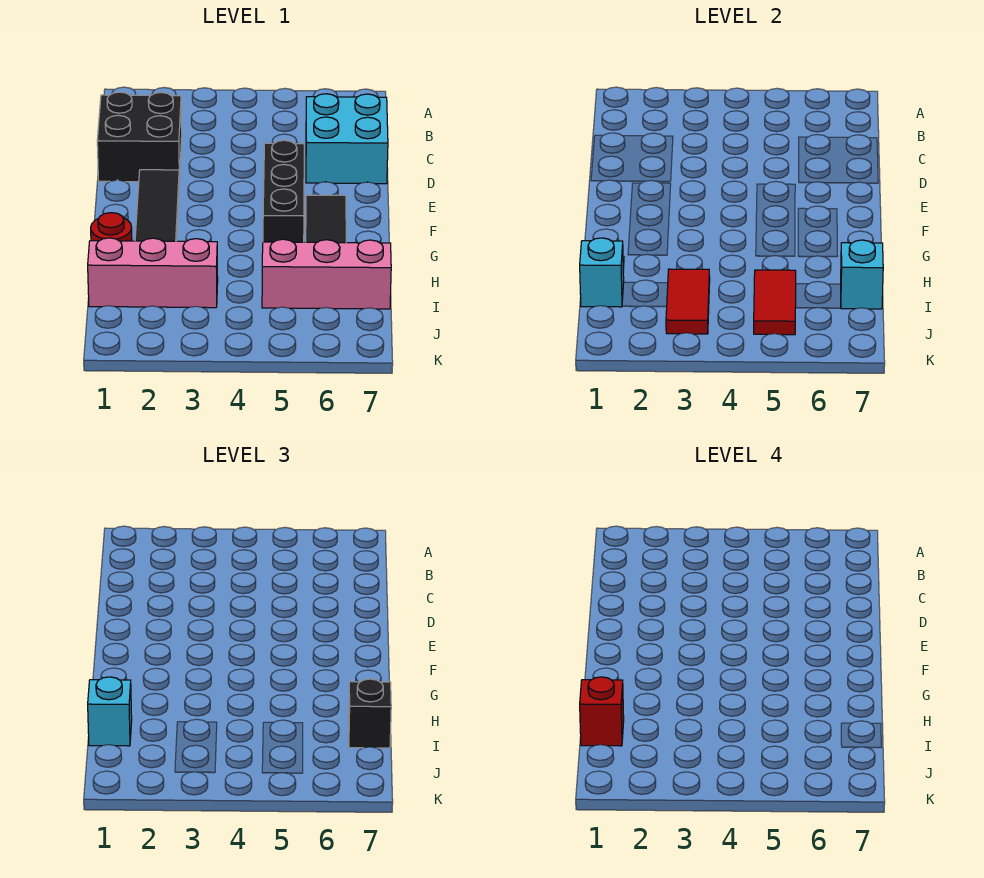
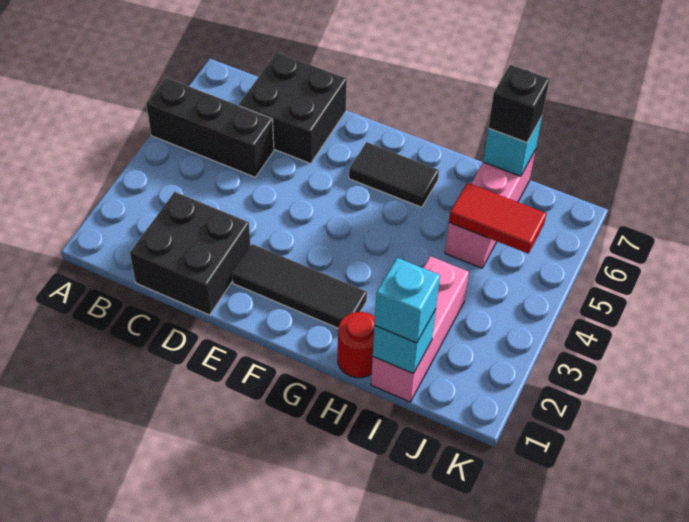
cyan brick C6:D7 level 1 -> black brick C6:D7 level 1
black brick E5:G5 level 1 -> black brick A5:C5 level 1
red brick I1 level 4 -> none
red tile I3:J3 level 2 -> none

